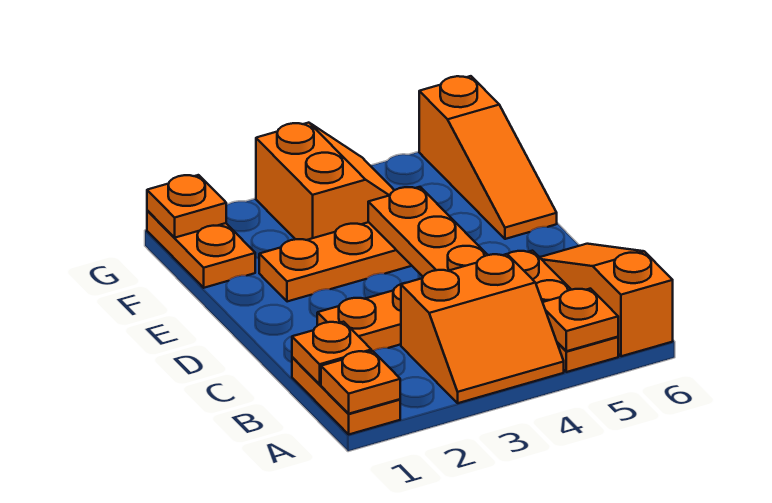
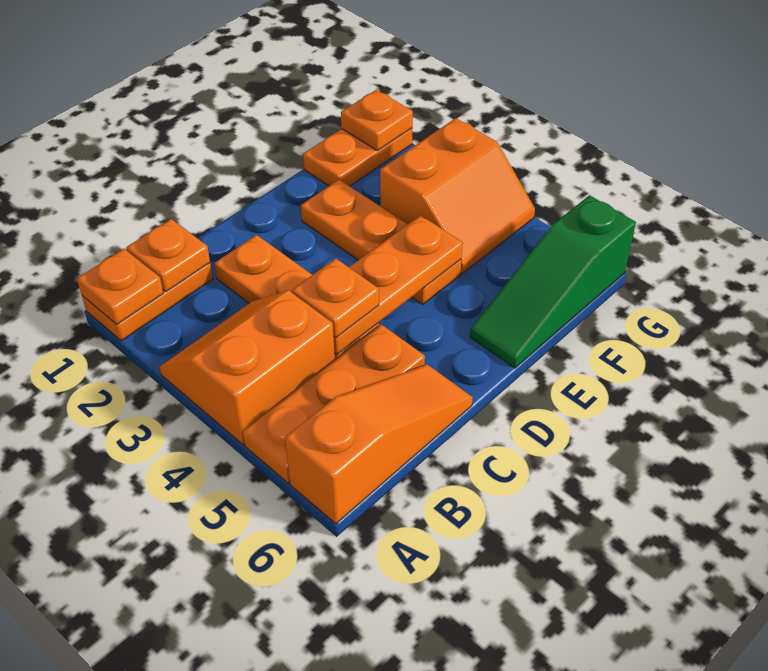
orange slope A3:B4 level 1 top B -> orange slope A3:B4 level 1 top 4
orange plate A5 level 2 -> orange plate C4 level 3
orange slope E6:G6 level 1 top G -> green slope E6:G6 level 1 top G

